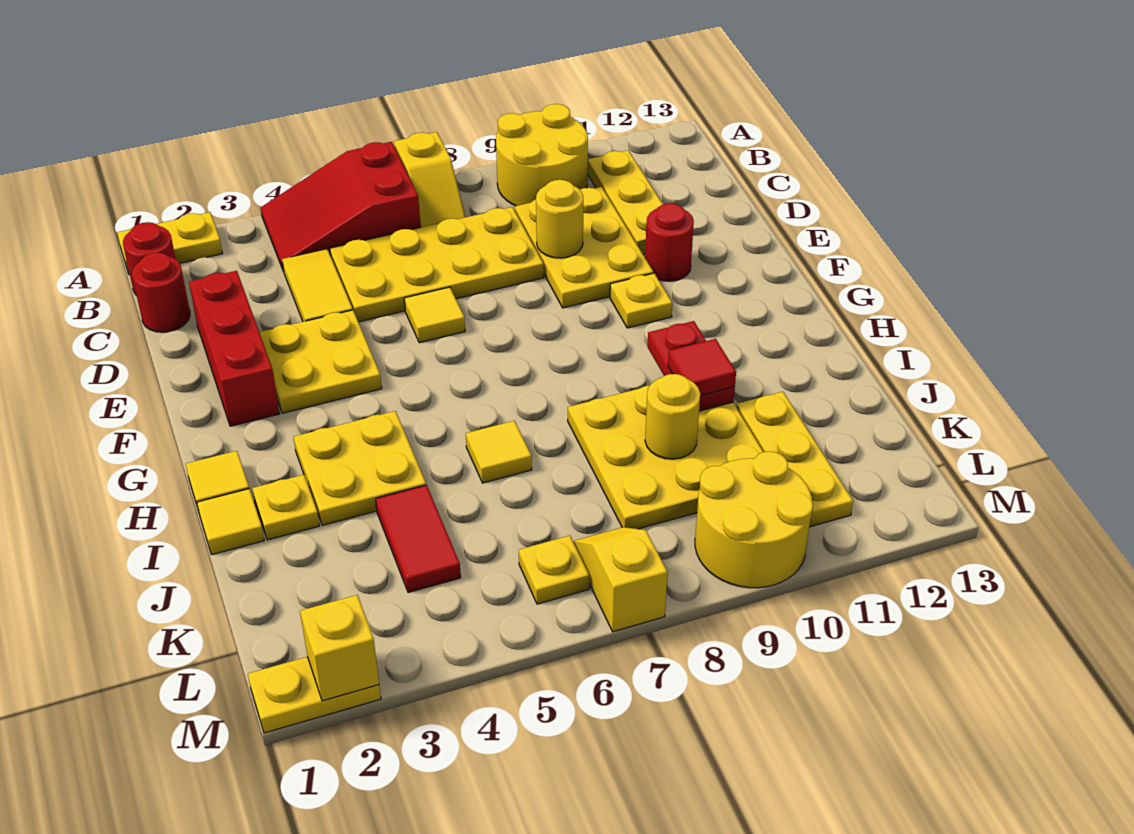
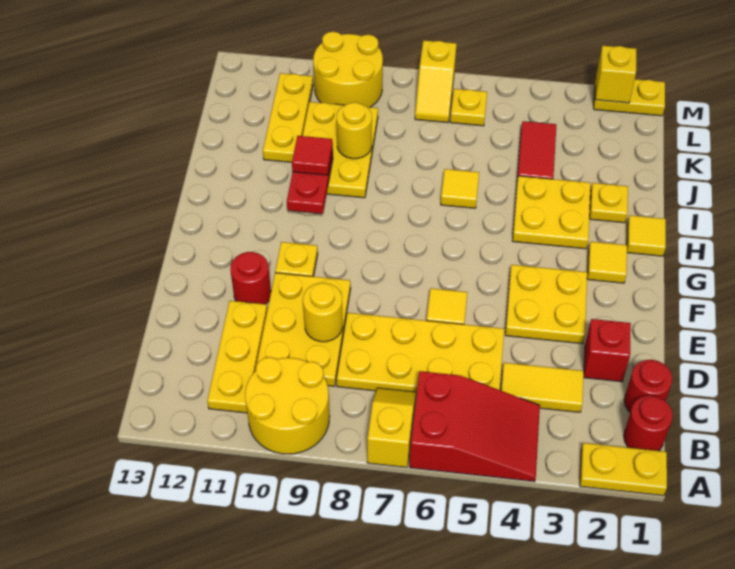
yellow tile C4:D4 level 1 -> yellow tile C3:C4 level 1
red brick D2:F2 level 1 -> red brick D2 level 1
yellow tile I1 level 1 -> yellow tile G2 level 1
yellow plate I8:K10 level 1 -> yellow plate I9:K10 level 1

